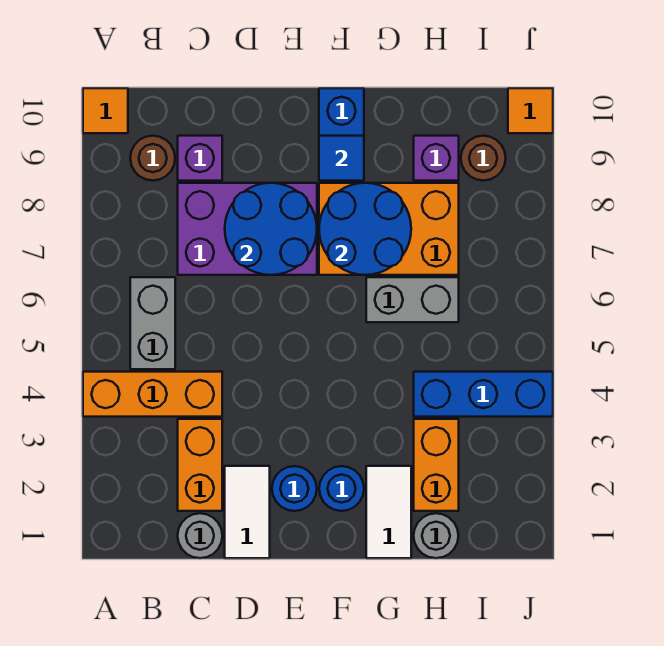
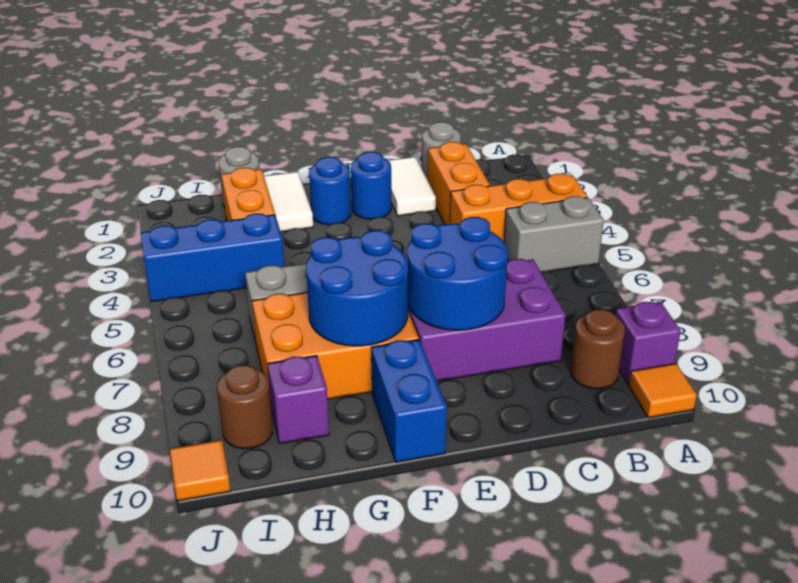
grey brick B5:B6 level 1 -> grey brick A5:B5 level 1
purple brick C9 level 1 -> purple brick A9 level 1
blue tile F9 level 2 -> none

